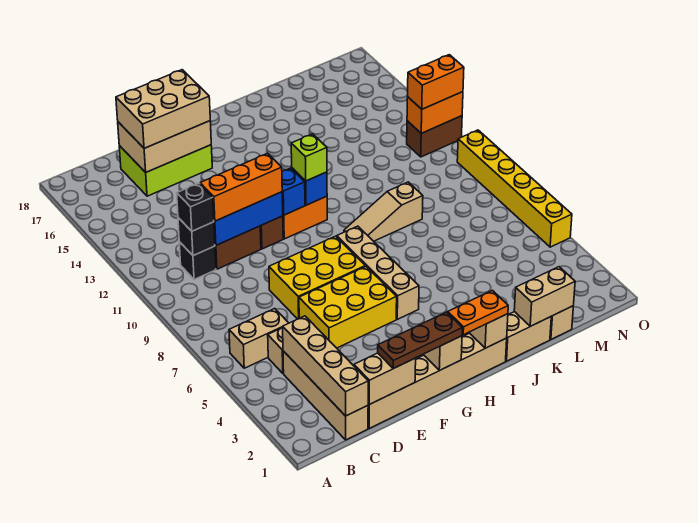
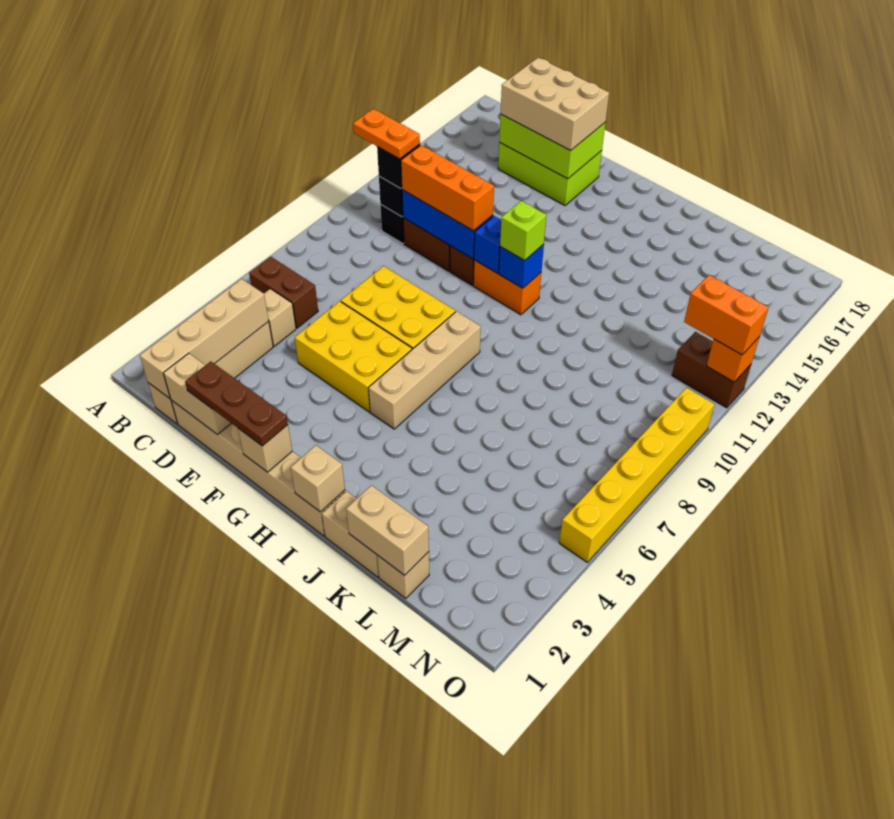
tan brick B6:C6 level 1 -> brown brick B6:C6 level 1
tan brick D16:F17 level 2 -> lime brick D16:F17 level 2
orange plate H1:I1 level 3 -> orange plate B11:C11 level 4
tan slope I9:K9 level 1 top K -> none
orange brick N12:O12 level 2 -> orange brick O12 level 2

